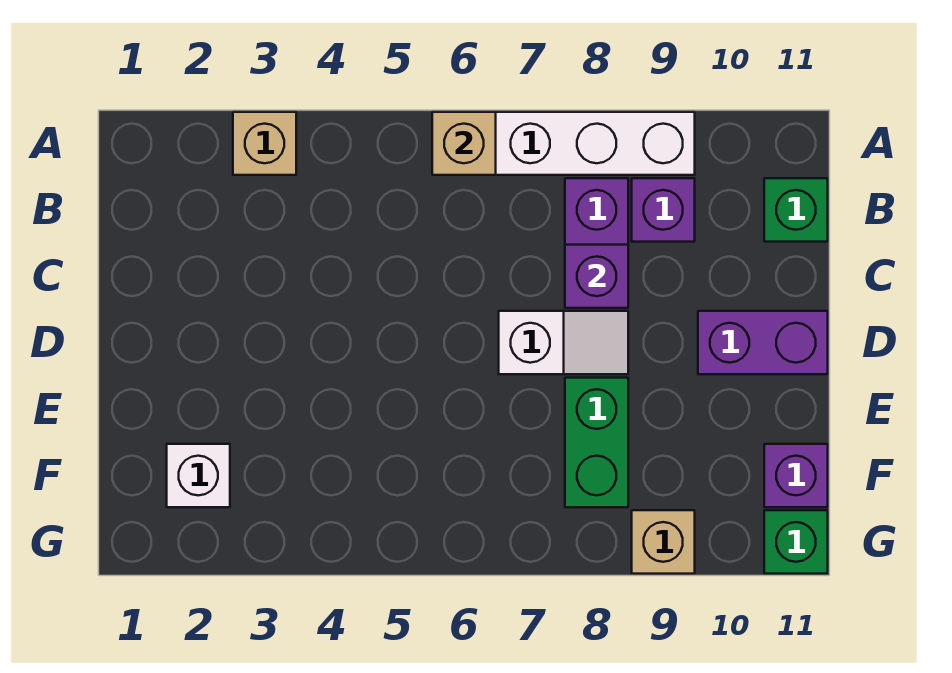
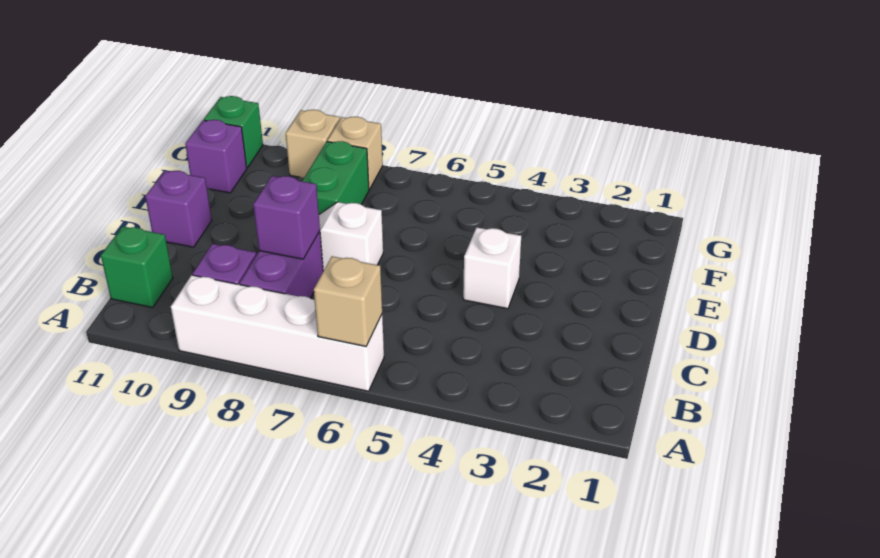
tan brick A3 level 1 -> tan brick G8 level 1
purple brick D10:D11 level 1 -> purple brick D11 level 1
white brick F2 level 1 -> white brick D4 level 1

